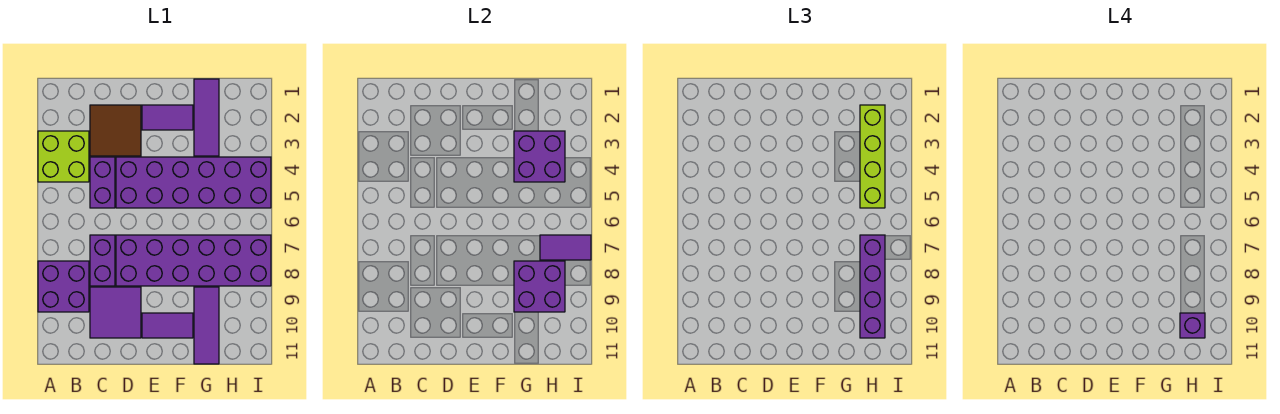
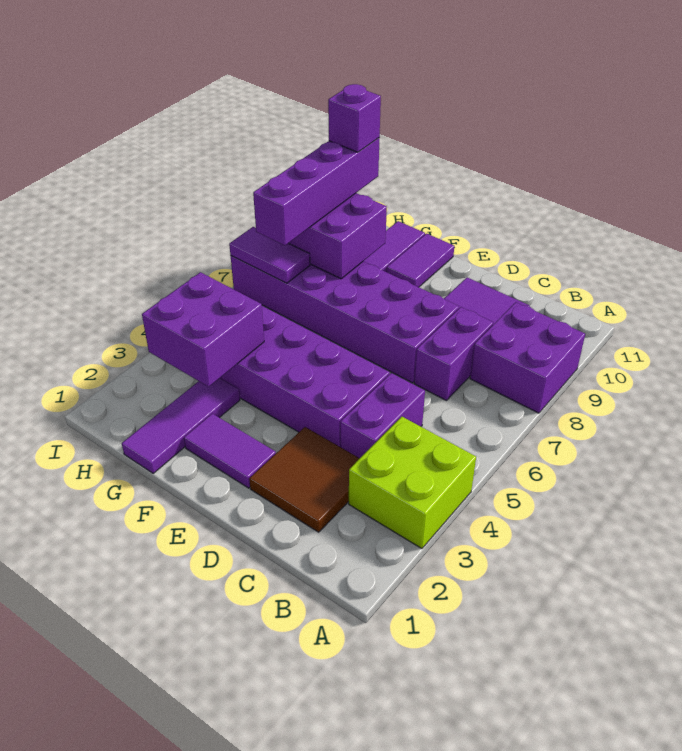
purple tile E10:F10 level 1 -> purple tile F10:F11 level 1
lime brick H2:H5 level 3 -> none

